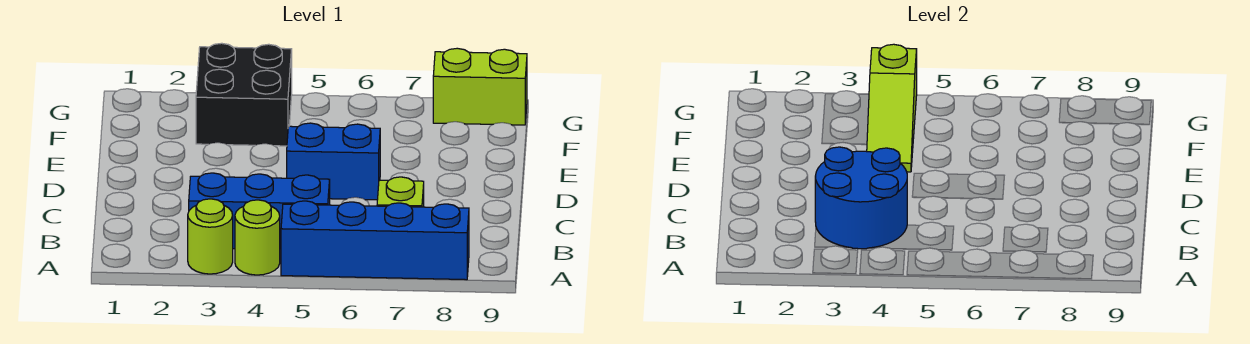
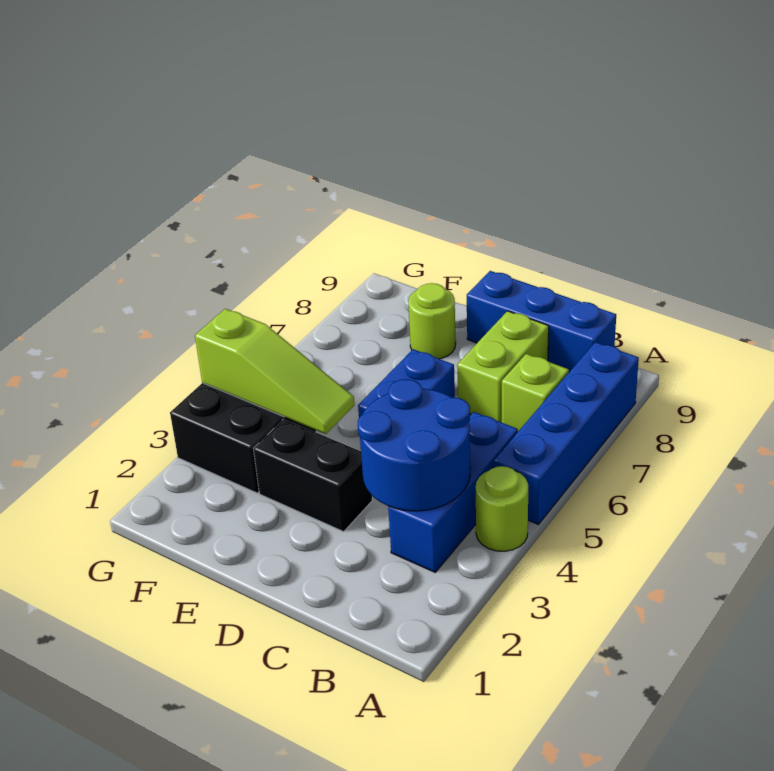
lime round brick A3 level 1 -> lime round brick E8 level 1
none -> blue brick B9:D9 level 1
none -> black brick D3:E3 level 1
lime brick G8:G9 level 1 -> lime brick C7:C8 level 1

